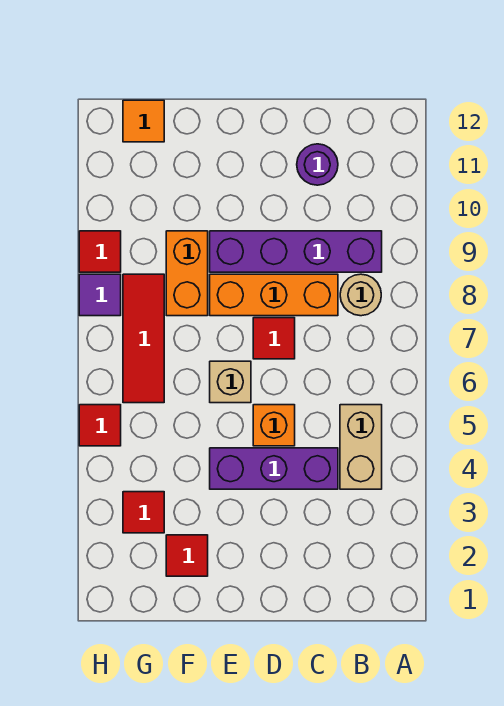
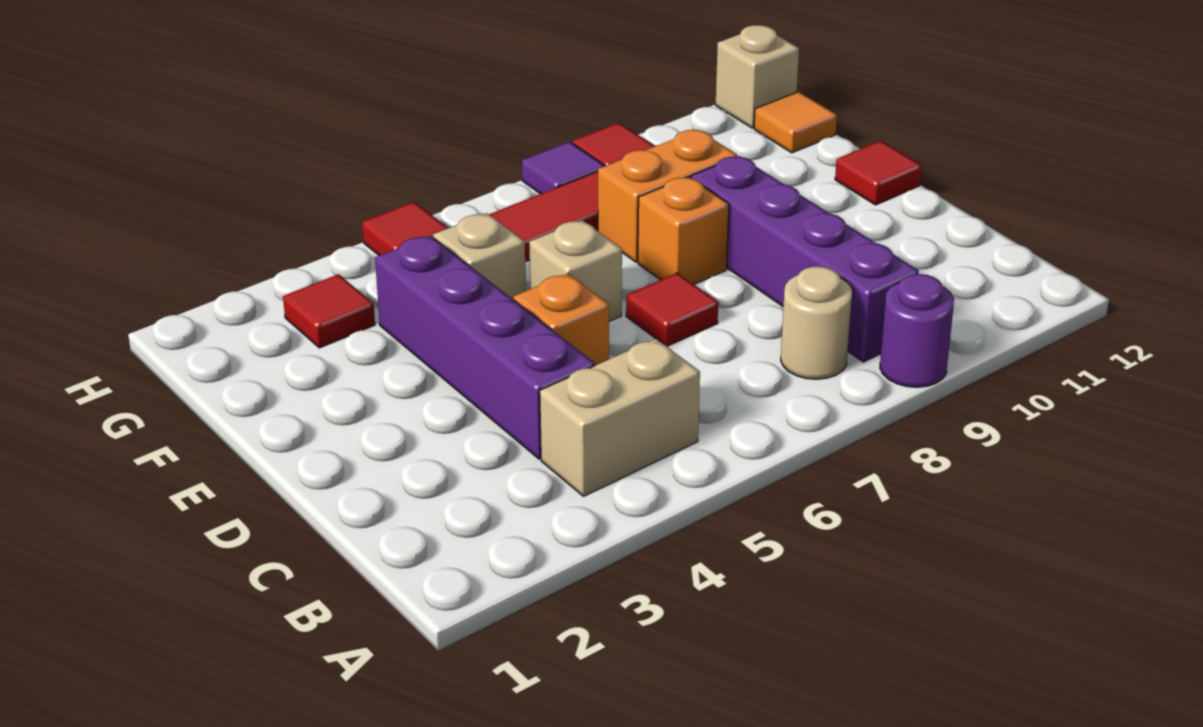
purple brick C4:E4 level 1 -> purple brick C4:F4 level 1
orange brick C8:E8 level 1 -> orange brick E8 level 1
purple round brick C11 level 1 -> purple round brick A9 level 1
red tile F2 level 1 -> red tile E12 level 1
none -> tan brick F5 level 1
none -> tan brick H12 level 1

